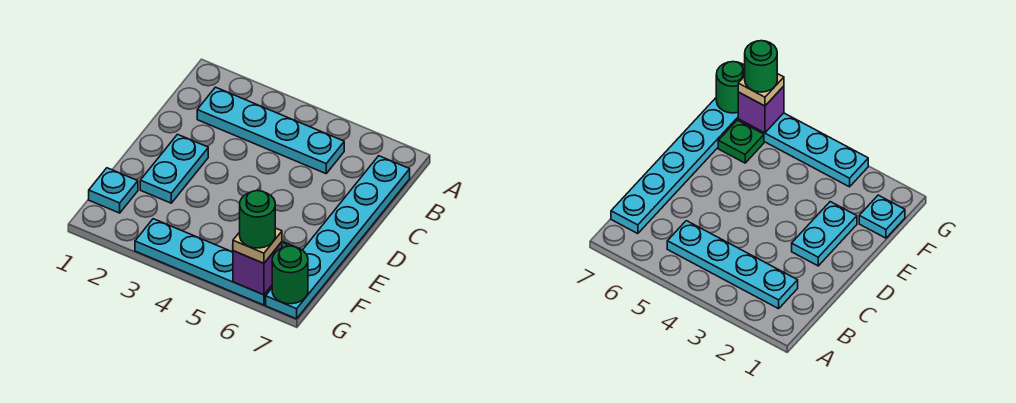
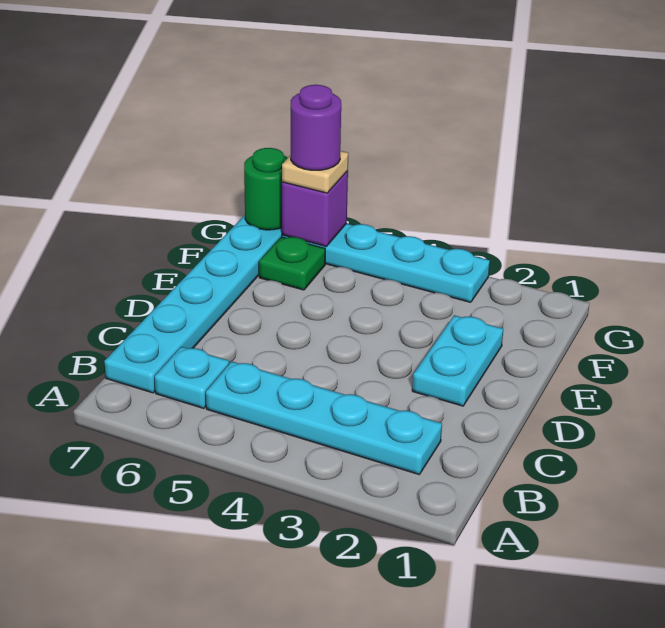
cyan plate F1 level 1 -> cyan plate B6 level 1
green round brick G6 level 4 -> purple round brick G6 level 4

